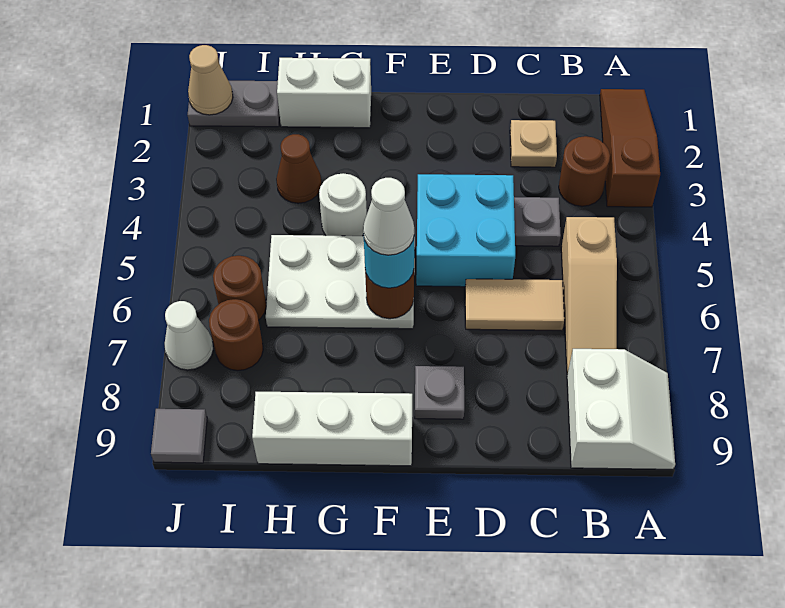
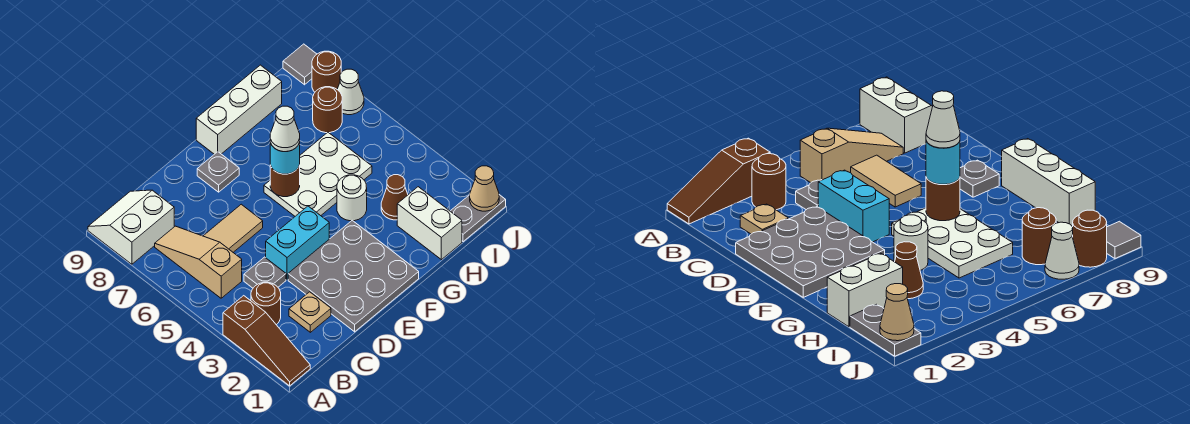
white slope A8:B9 level 1 top B -> white slope A8:B9 level 1 top 8
none -> grey plate D1:F3 level 1
cyan brick D4:E5 level 1 -> cyan brick D4:E4 level 1
white brick G1:H1 level 1 -> white brick H1:H2 level 1
brown round brick I6 level 1 -> brown round brick J8 level 1

